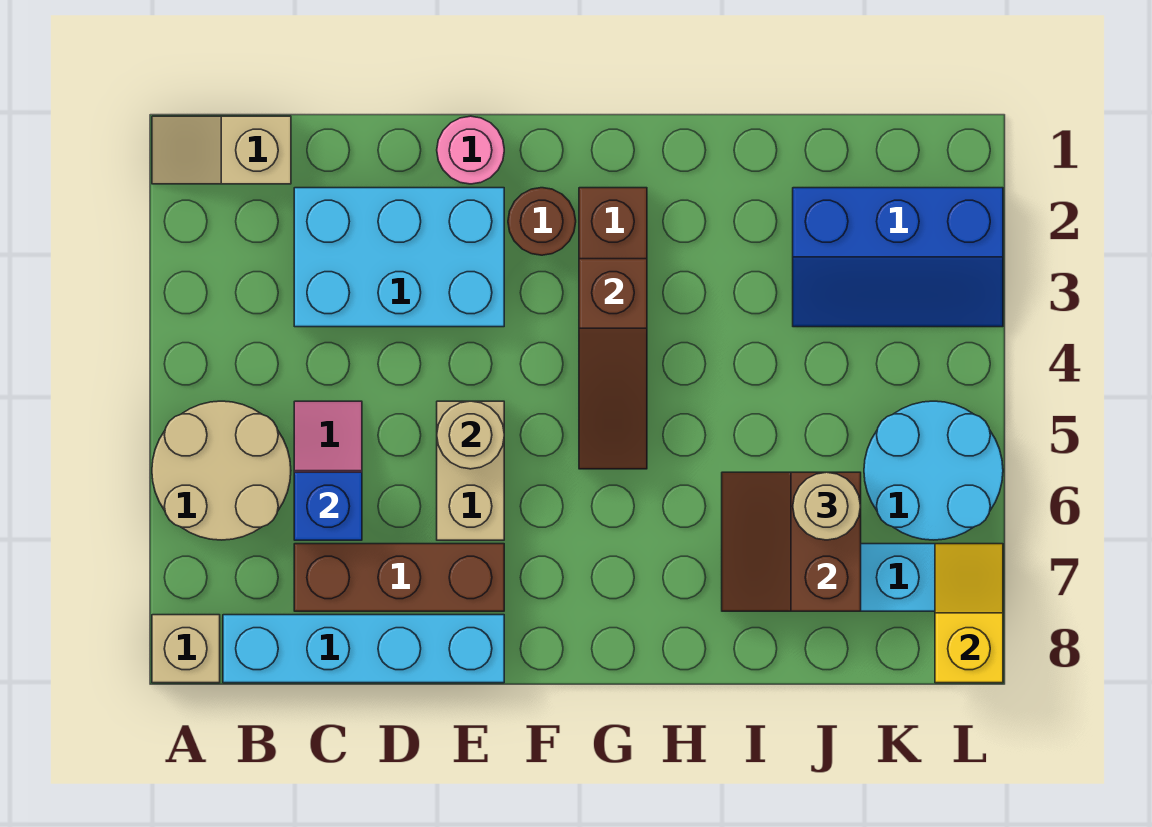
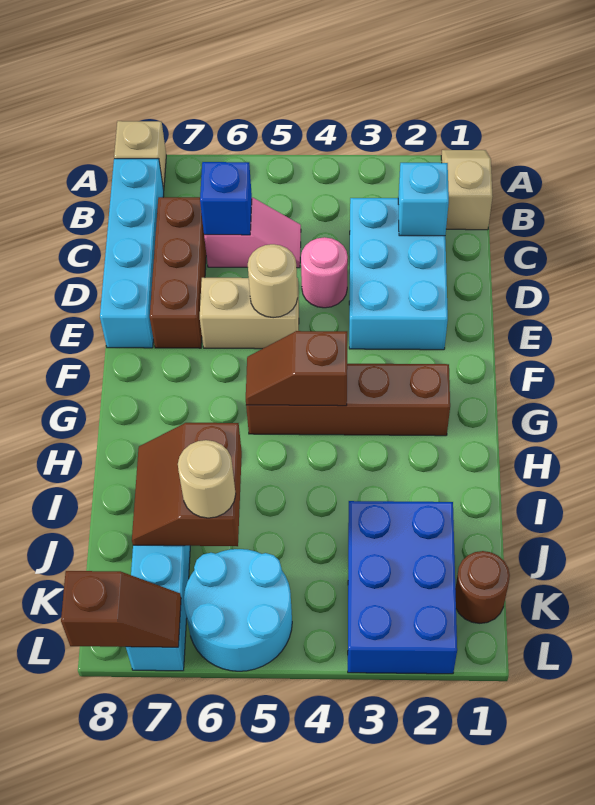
tan round brick A5:B6 level 1 -> none
none -> cyan brick C2 level 2
pink round brick E1 level 1 -> pink round brick D4 level 1
brown round brick F2 level 1 -> brown round brick K1 level 1
brown slope G3:G5 level 2 top 3 -> brown slope G4:G5 level 2 top 4
brown slope I6:J7 level 2 top J -> brown slope I6:J7 level 2 top 6
blue slope J2:L3 level 1 top 2 -> blue brick J2:L3 level 1
yellow slope L7:L8 level 2 top 8 -> brown slope L7:L8 level 2 top 8

